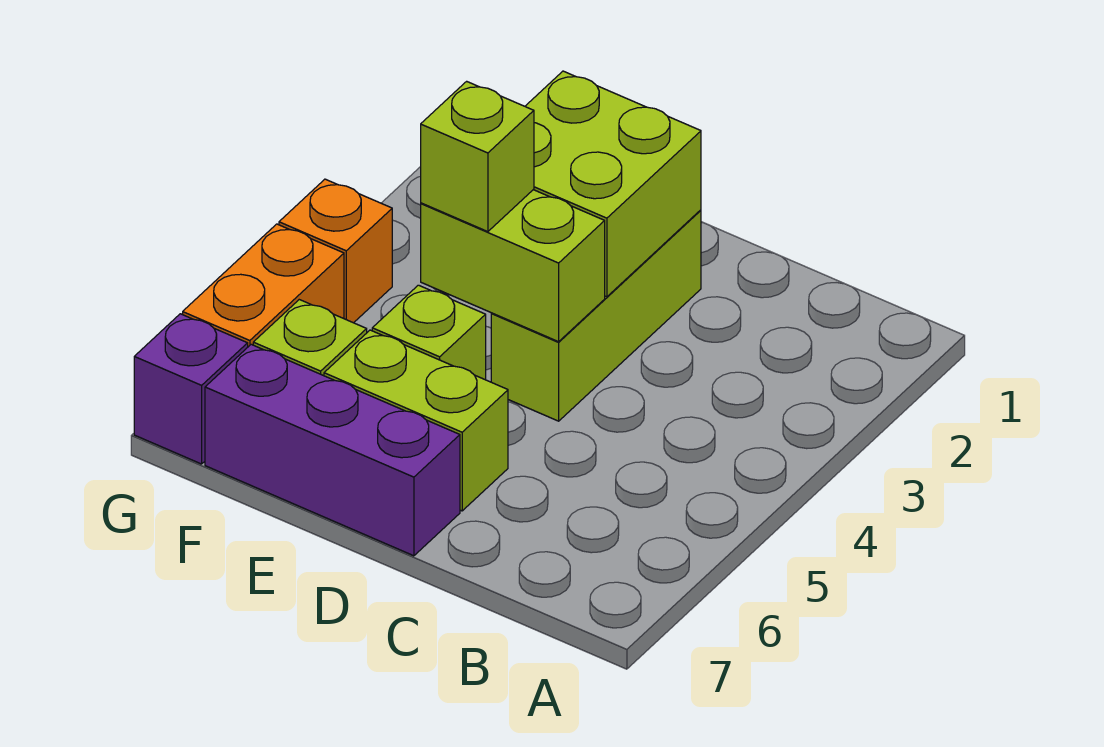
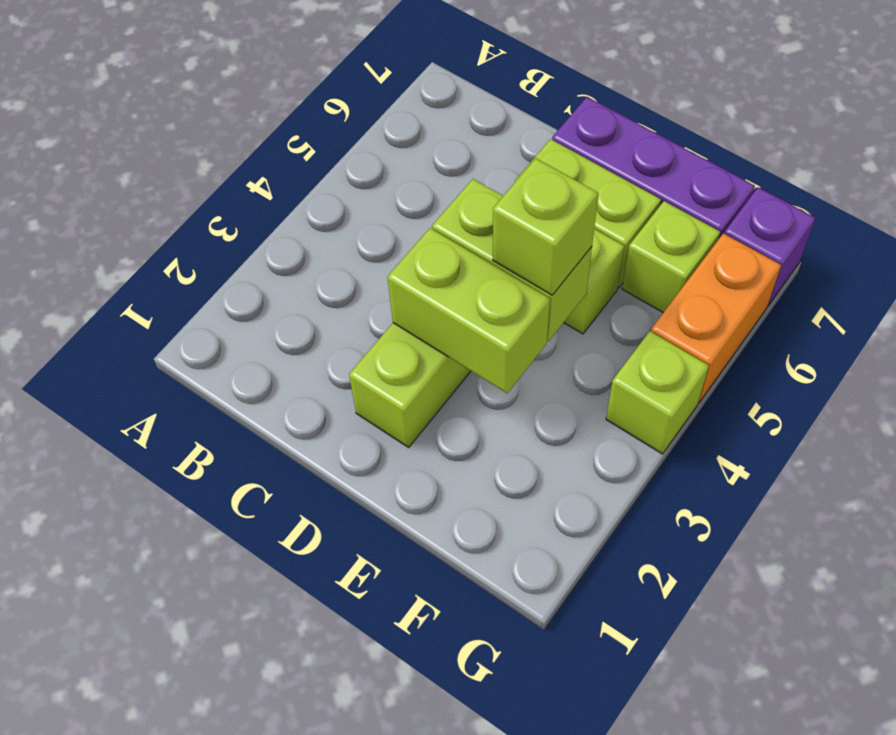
lime brick D2:E3 level 2 -> lime brick D3:E3 level 2
orange brick G4 level 1 -> lime brick G4 level 1

